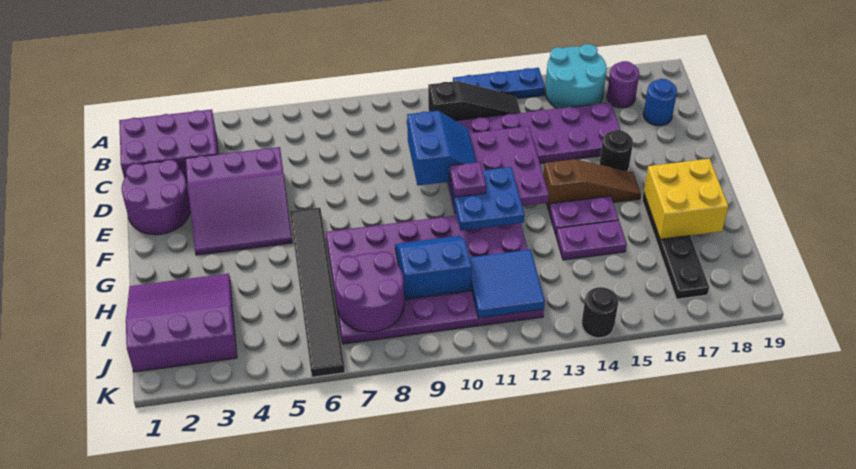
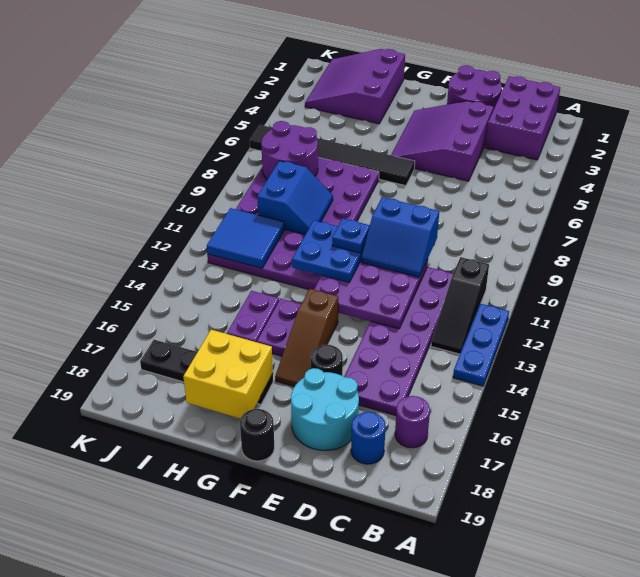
cyan round brick A15:B16 level 1 -> cyan round brick D17:E18 level 1
purple plate F11 level 4 -> blue plate F11 level 4
purple slope H1:J3 level 1 top J -> purple slope H1:J3 level 1 top H
black round brick K14 level 1 -> black round brick F19 level 1

